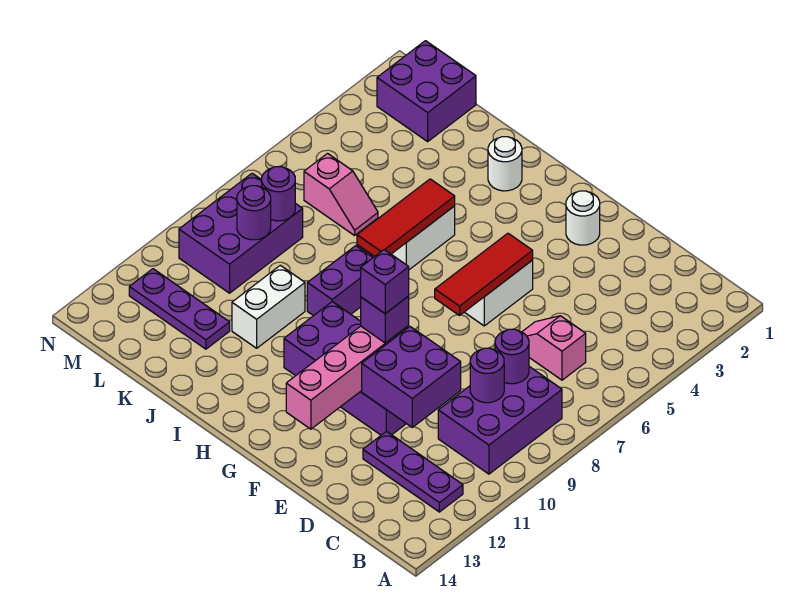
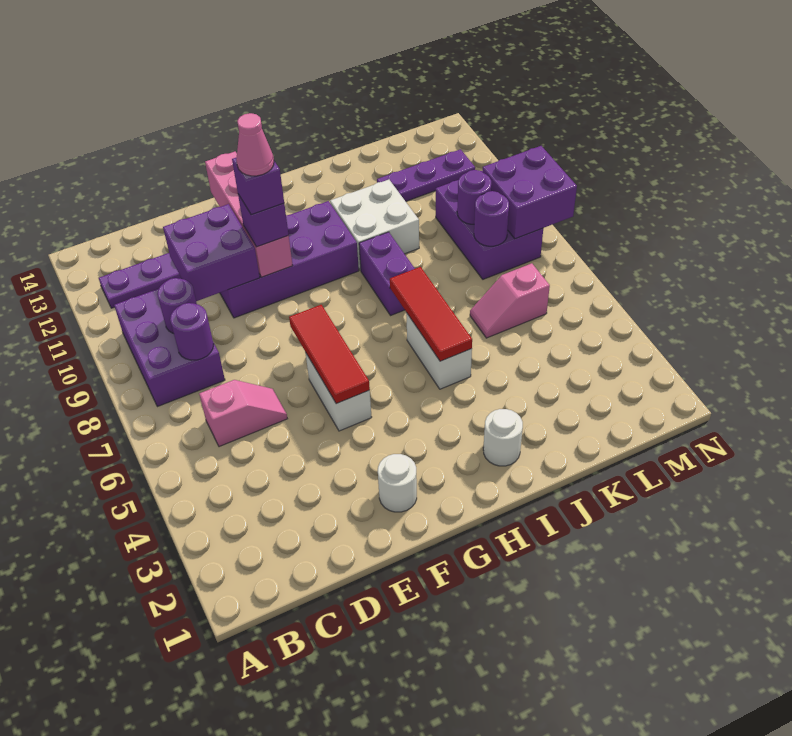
none -> pink cone F10 level 5
white brick J10:J11 level 1 -> white brick I10:J11 level 1
purple brick L1:M2 level 1 -> purple brick M8:N9 level 2

